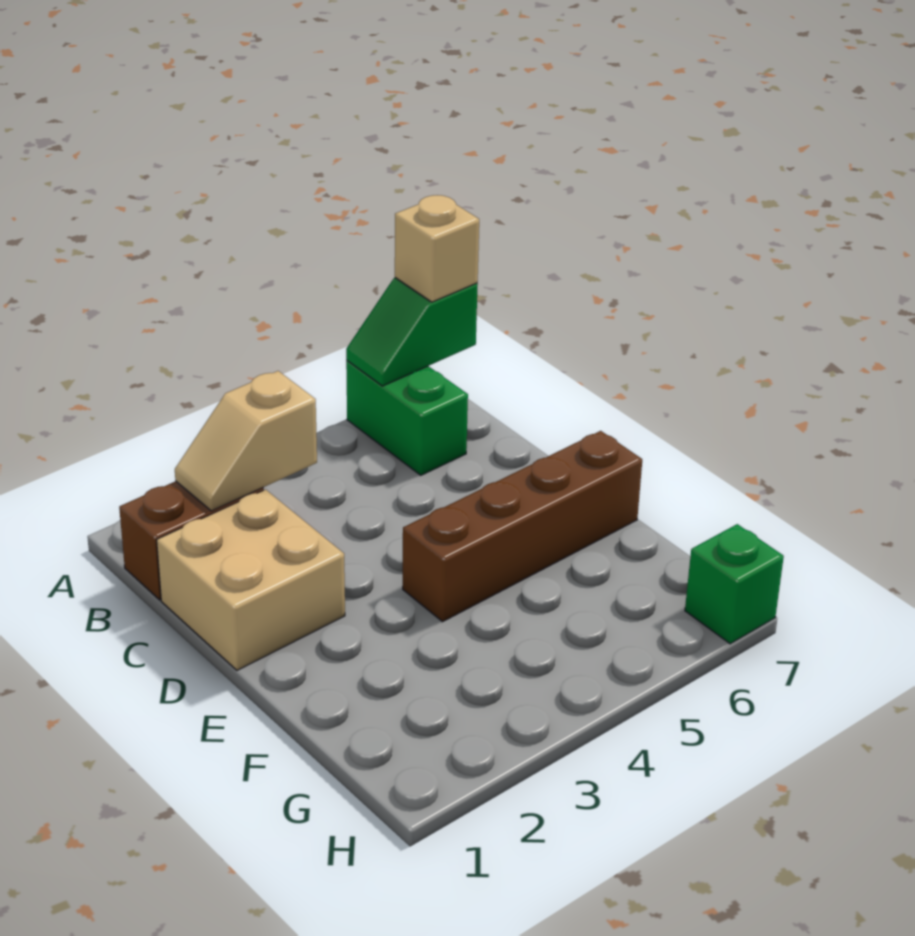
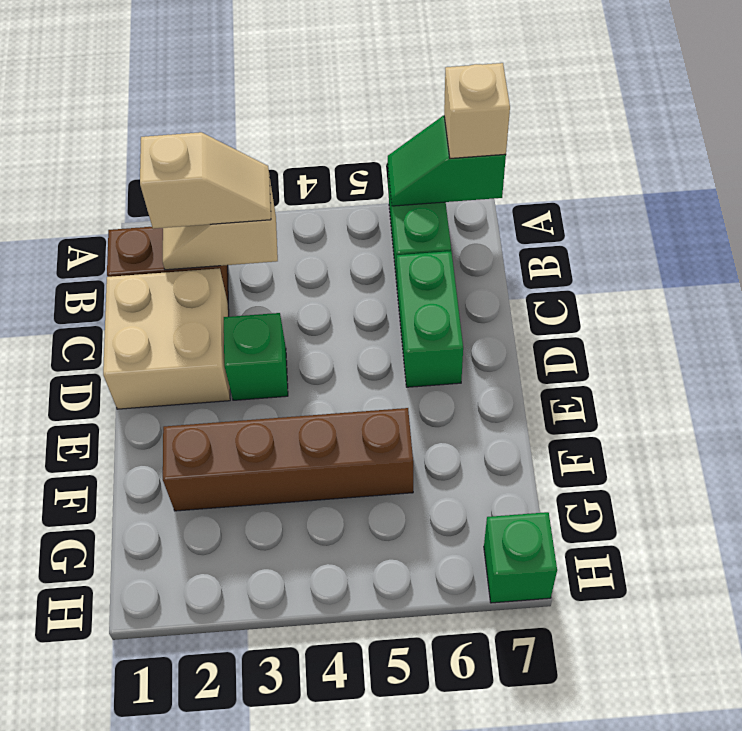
none -> tan slope B2:B3 level 3 top 2
none -> green brick C6:D6 level 1
none -> green brick D3 level 1
brown brick E4:E7 level 1 -> brown brick F2:F5 level 1

